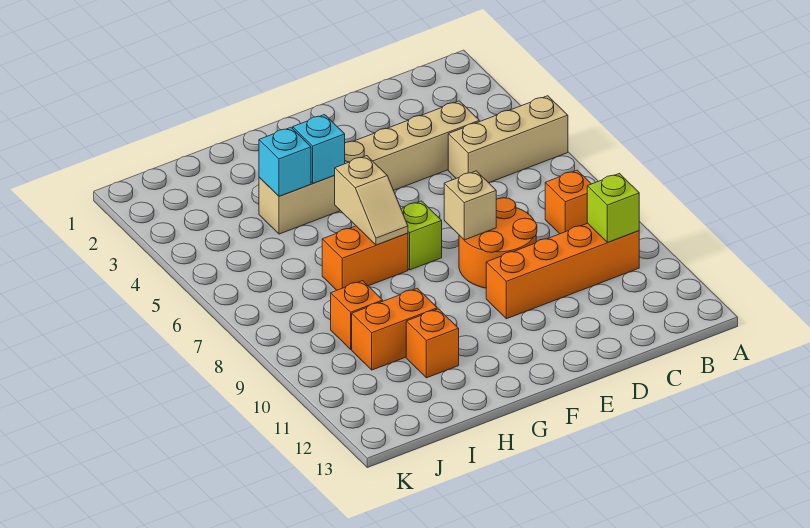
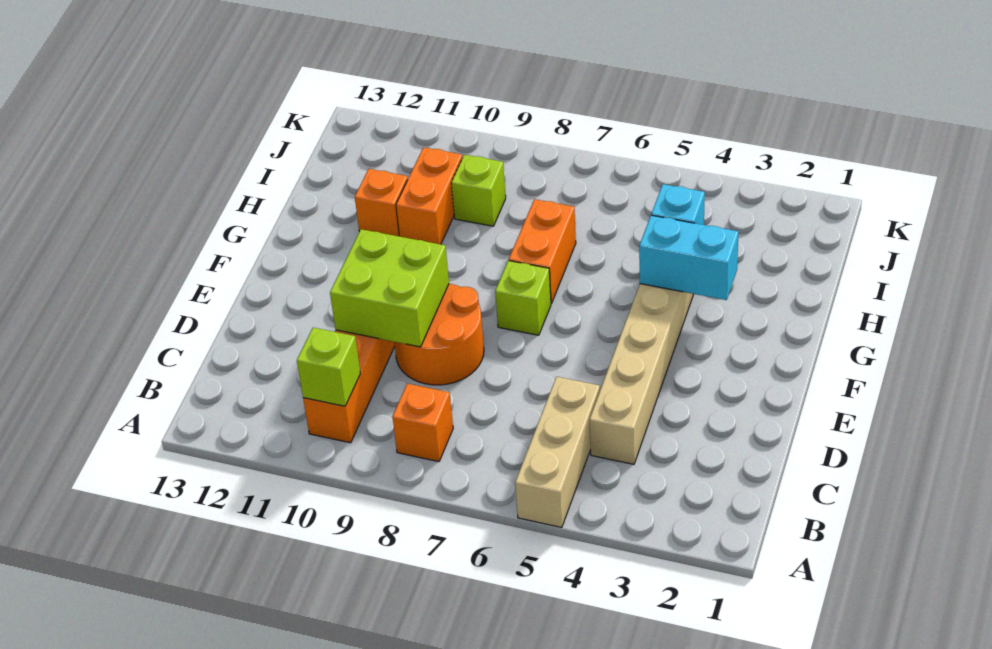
none -> lime brick D9:E10 level 2
tan brick E8 level 2 -> none
cyan brick G4 level 2 -> cyan brick G3:G4 level 2
tan slope G6:G7 level 2 top 6 -> none
orange brick I9 level 1 -> lime brick I9 level 1

